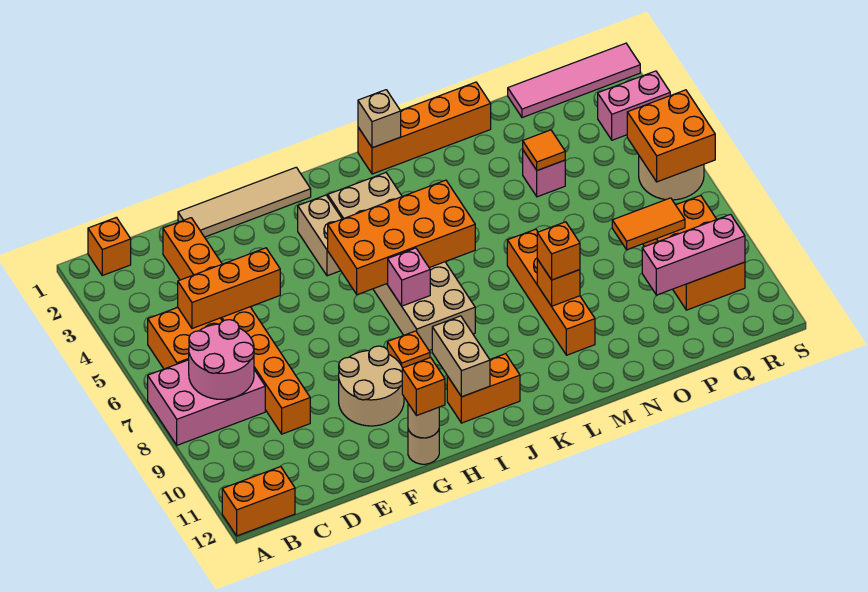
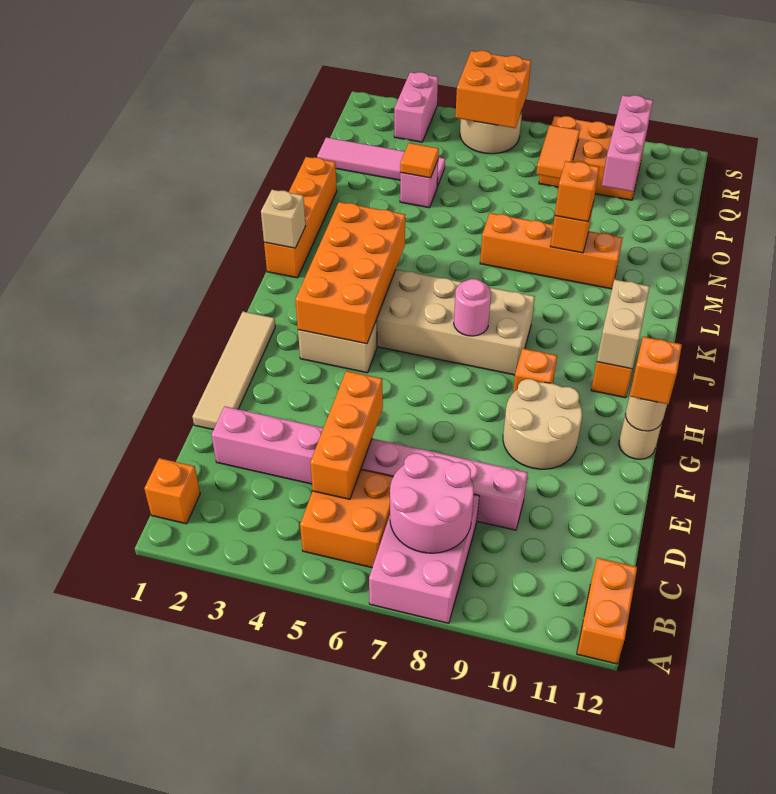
orange brick D2:D9 level 1 -> pink brick D2:D9 level 1
orange brick H5:K6 level 2 -> orange brick H3:K4 level 2
pink brick I7 level 2 -> pink round brick I7 level 2
tan brick I10:I11 level 2 -> tan brick I11:J11 level 2
pink tile P1:S1 level 1 -> pink tile P1:P4 level 1

